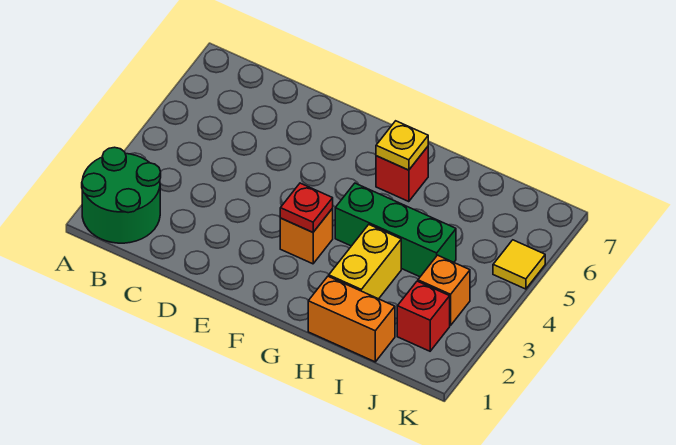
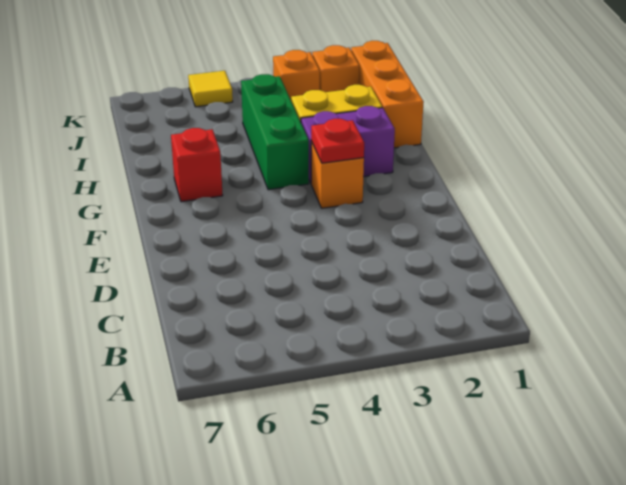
green round brick A1:B2 level 1 -> none
none -> purple brick G2:G3 level 1
yellow plate G6 level 2 -> none
orange brick H1:I1 level 1 -> orange brick H1:J1 level 1
red brick J2 level 1 -> orange brick J2 level 1

